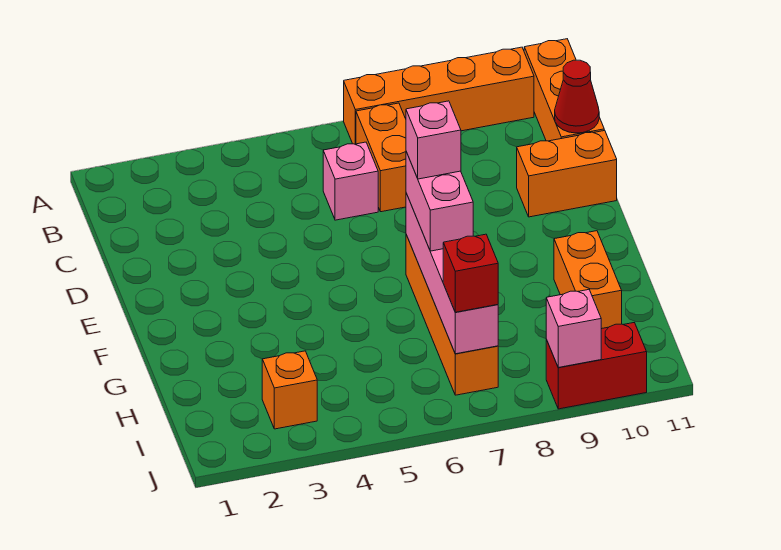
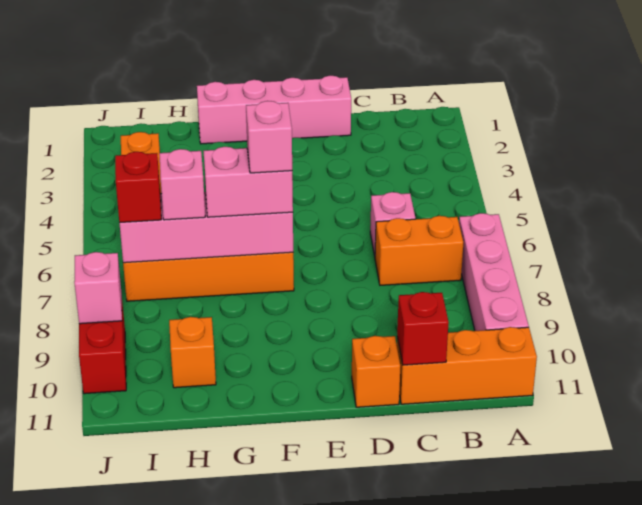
orange brick A7:A10 level 1 -> pink brick A7:A10 level 1
red cone C11 level 2 -> red brick C11 level 2
none -> pink brick D1:G1 level 1
orange brick D10:D11 level 1 -> orange brick D11 level 1
orange brick G10:H10 level 1 -> orange brick H10 level 1
none -> pink brick H7 level 3

